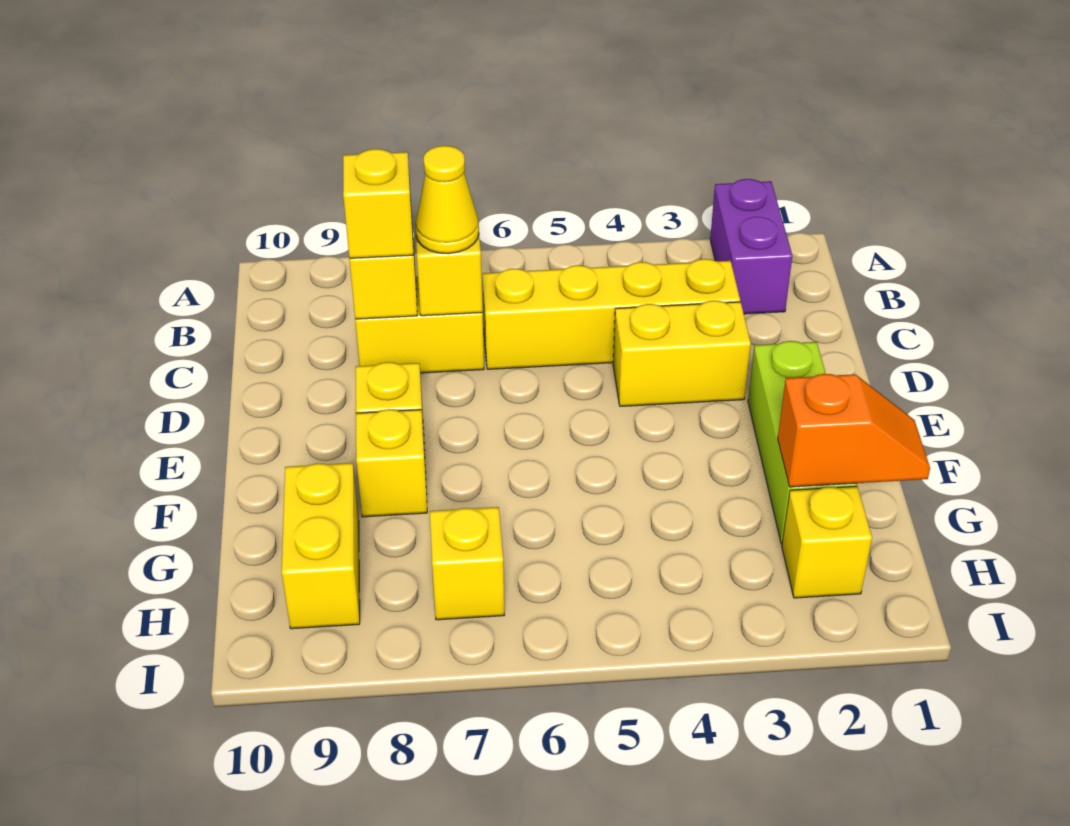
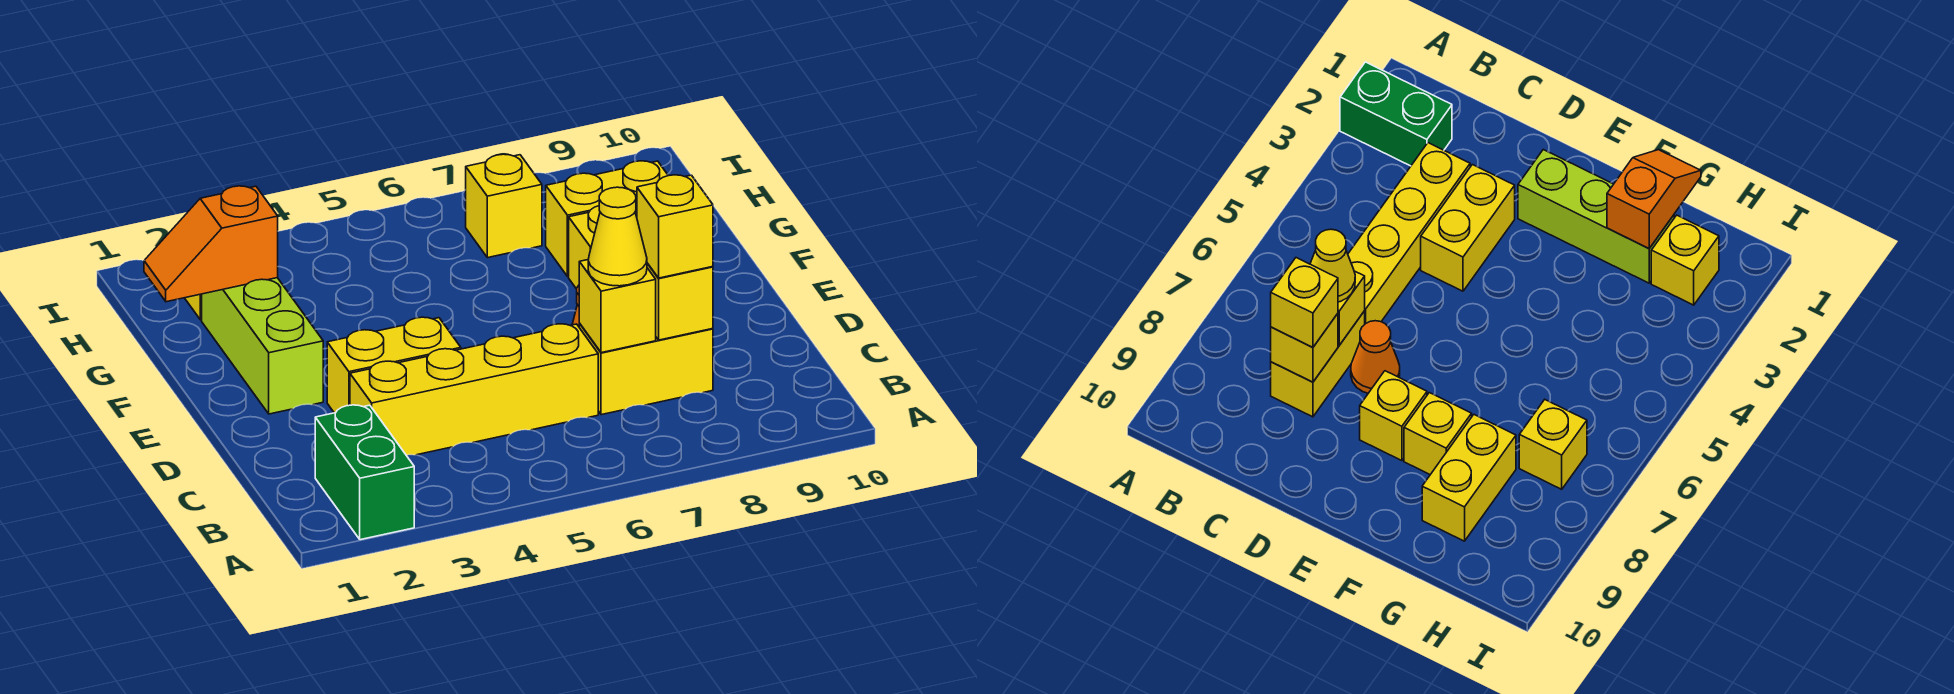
purple brick A2:B2 level 1 -> green brick A2:B2 level 1
none -> orange cone D7 level 1
yellow brick G9:H9 level 1 -> yellow brick G8:G9 level 1

